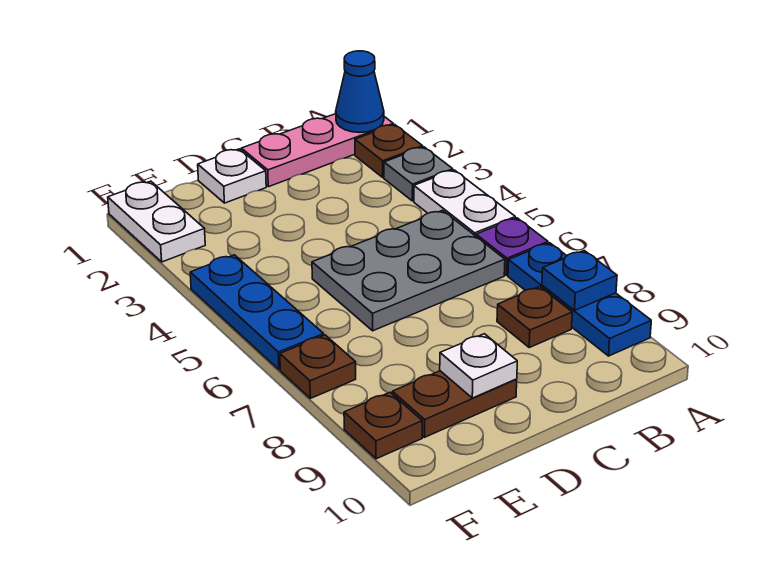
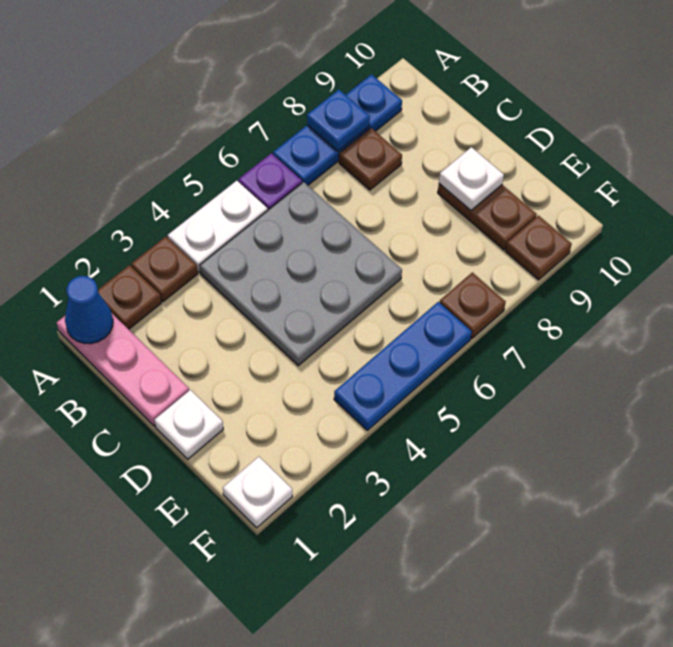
grey plate A3 level 1 -> brown plate A3 level 1
grey plate B5:D6 level 1 -> grey plate B4:D6 level 1
white plate F1:F2 level 1 -> white plate F1 level 1

